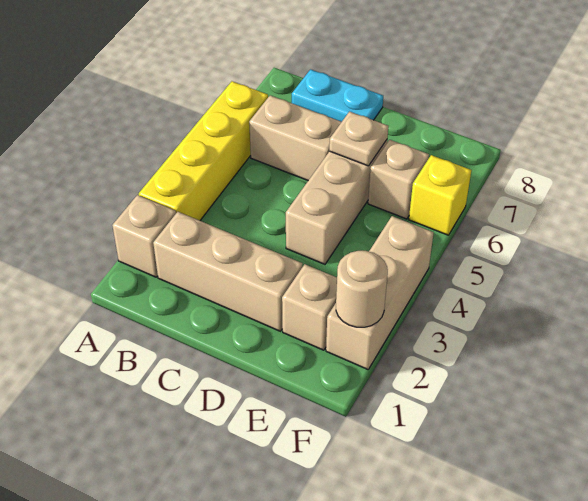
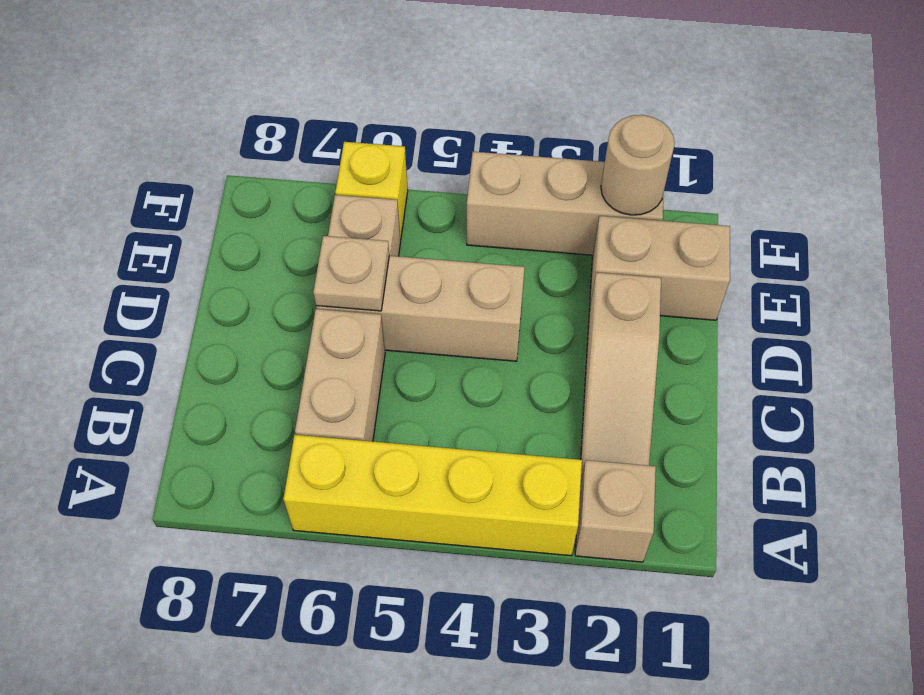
tan brick B2:D2 level 1 -> tan slope B2:D2 level 1 top D
cyan plate B8:C8 level 1 -> none
tan brick E2 level 1 -> tan brick E1:E2 level 1

